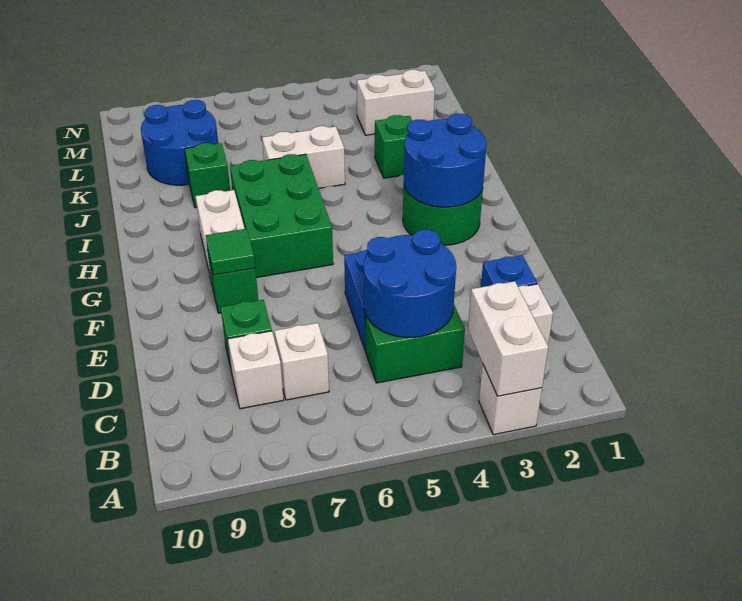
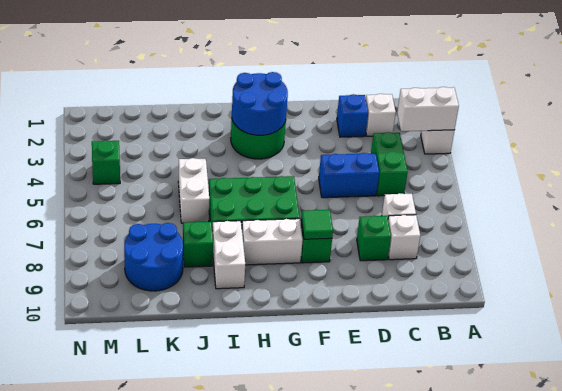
blue round brick C4:D5 level 2 -> none
green brick J3 level 1 -> green brick M4 level 1
white brick L2:L3 level 1 -> white brick I8:I9 level 1

